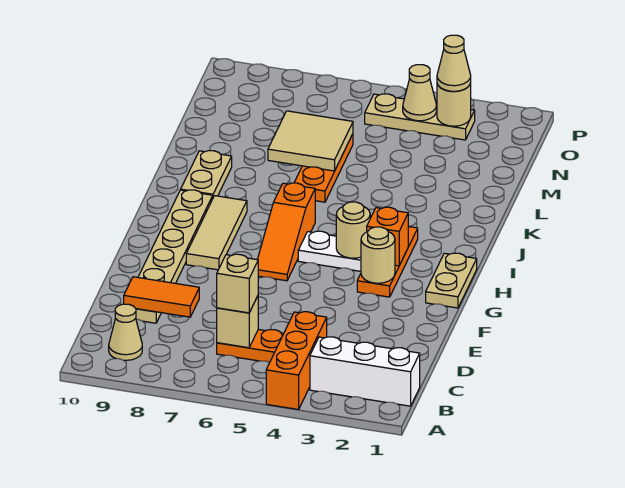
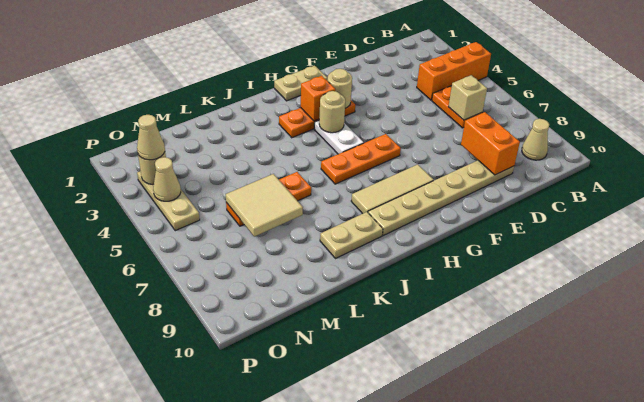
white brick B1:B3 level 1 -> none
tan brick C6 level 3 -> none
orange tile D8:D9 level 2 -> orange brick D8:D9 level 2
orange slope G6:I6 level 1 top I -> orange plate G6:I6 level 1

